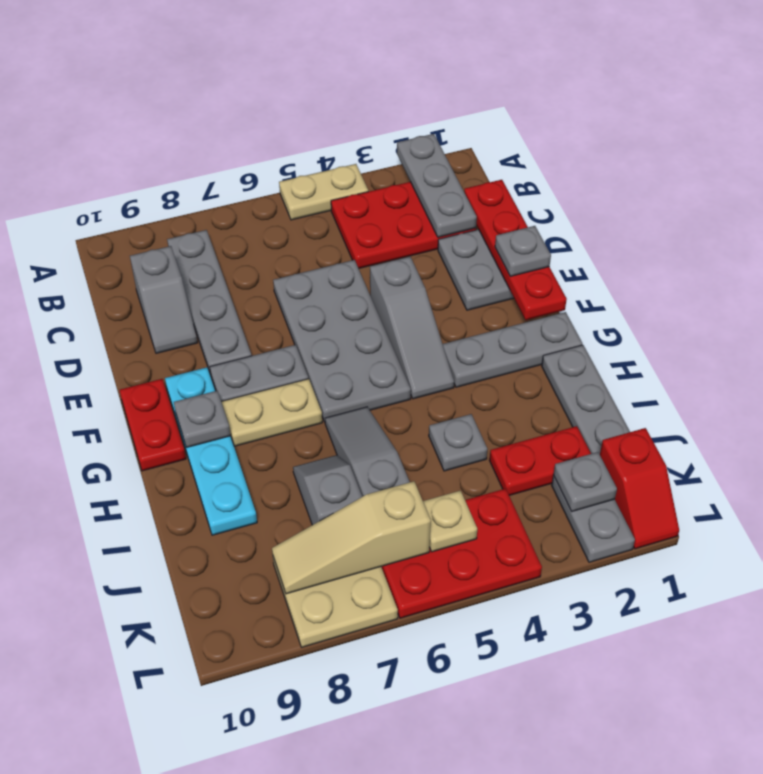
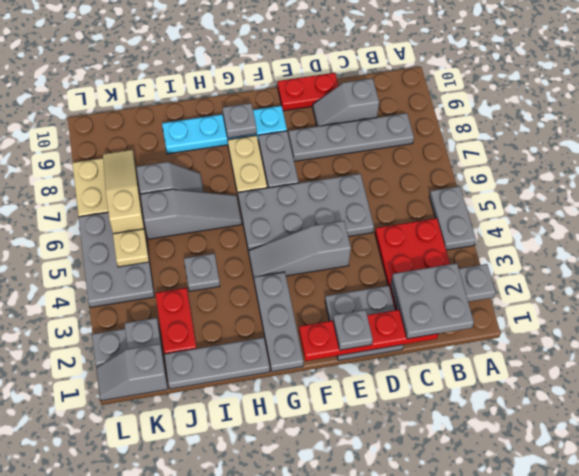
tan plate A4:A5 level 1 -> grey plate A4:A5 level 1
none -> grey plate B1:C2 level 3
red plate F10:G10 level 1 -> red plate D10:E10 level 1
red slope K1:L1 level 1 top K -> grey slope K1:L1 level 1 top K
red plate K4:L6 level 1 -> grey plate K4:L6 level 1

